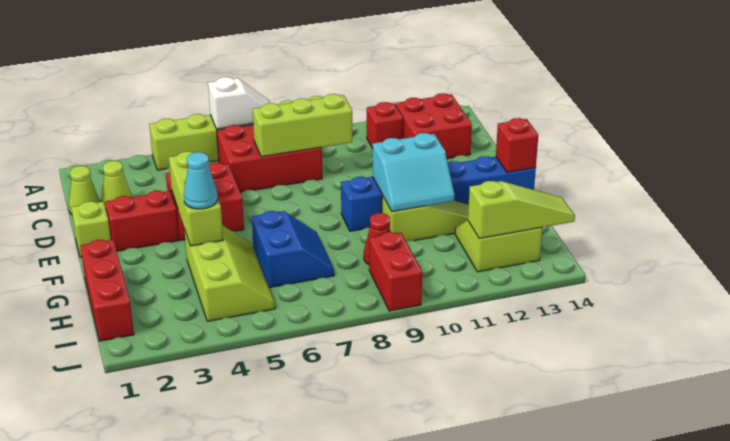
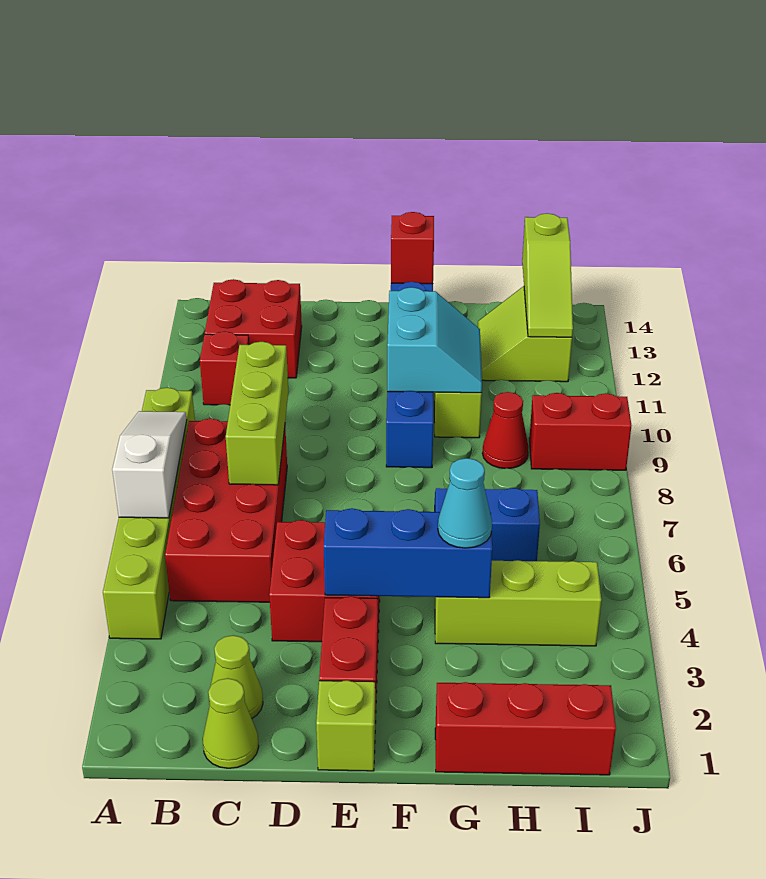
white slope A6:A7 level 2 top 6 -> white slope A6:A8 level 2 top 6
red brick B6:C8 level 1 -> red brick B5:C8 level 1
lime brick E4:G4 level 2 -> blue brick E4:G4 level 2
lime slope I12:I14 level 2 top 12 -> lime slope I12:I14 level 2 top 14

